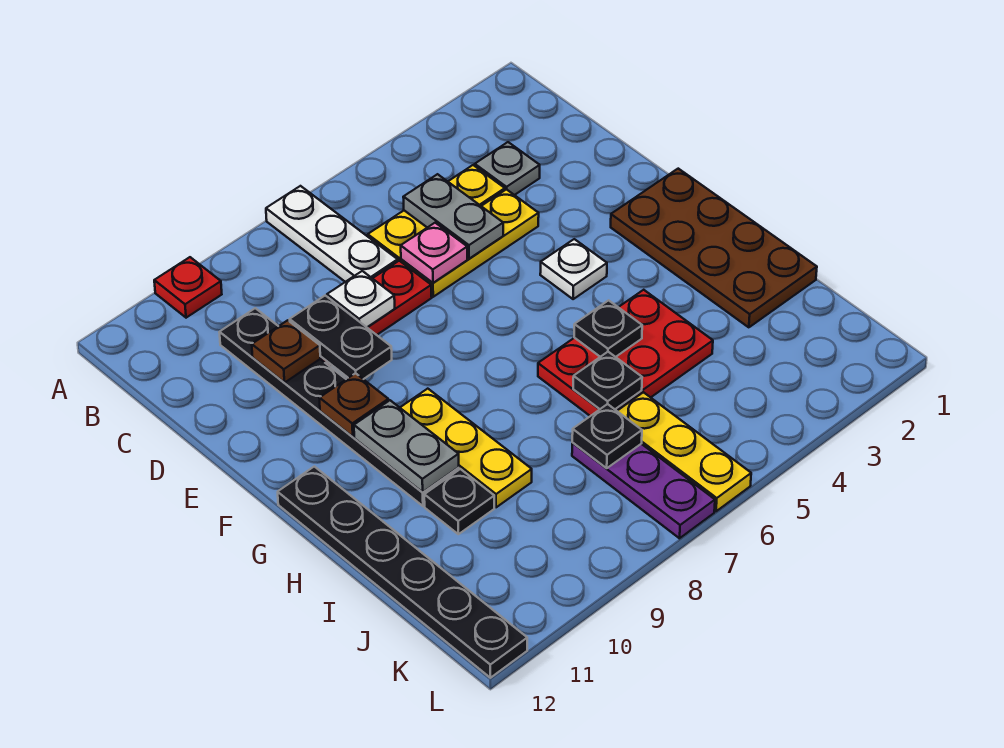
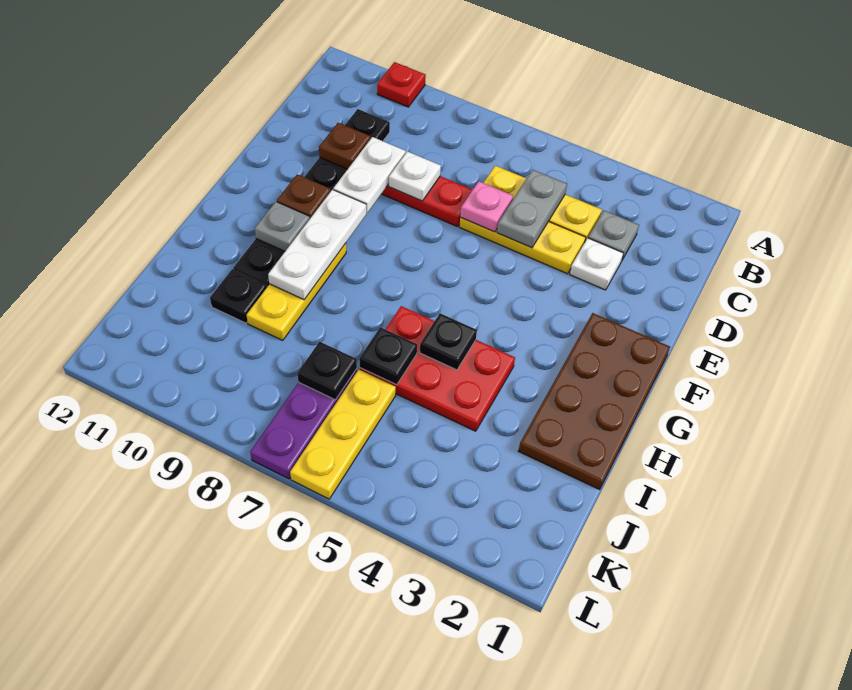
white plate A7:C7 level 1 -> white plate F9:H9 level 2
black plate D9:E9 level 2 -> white plate D9:E9 level 2
white plate F4 level 1 -> white plate D3 level 1
grey plate G10:H10 level 2 -> grey plate G10 level 2
black plate G12:L12 level 1 -> none

